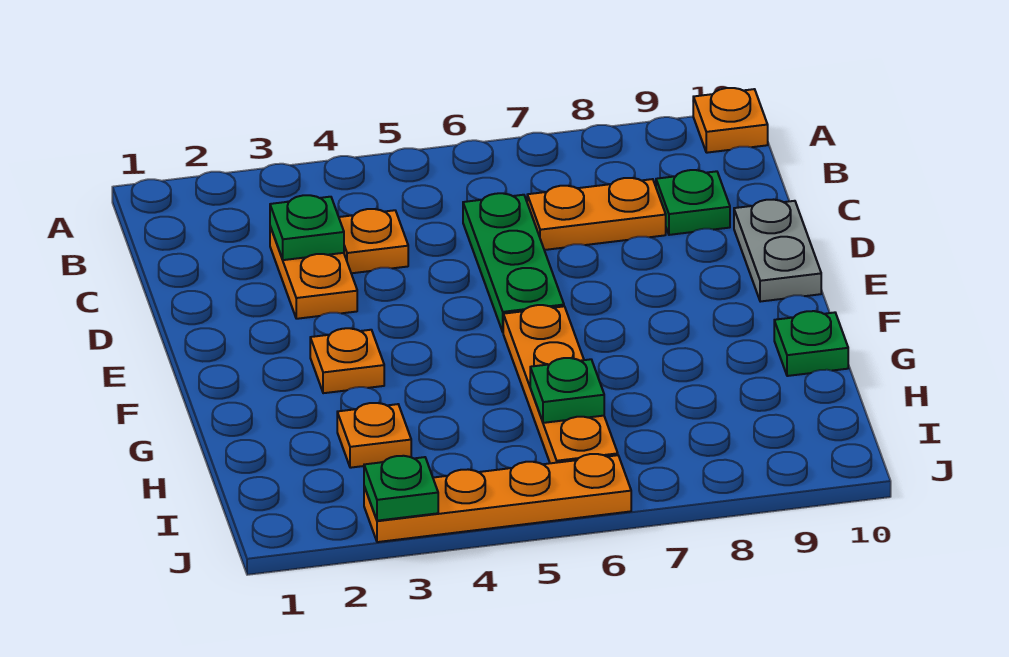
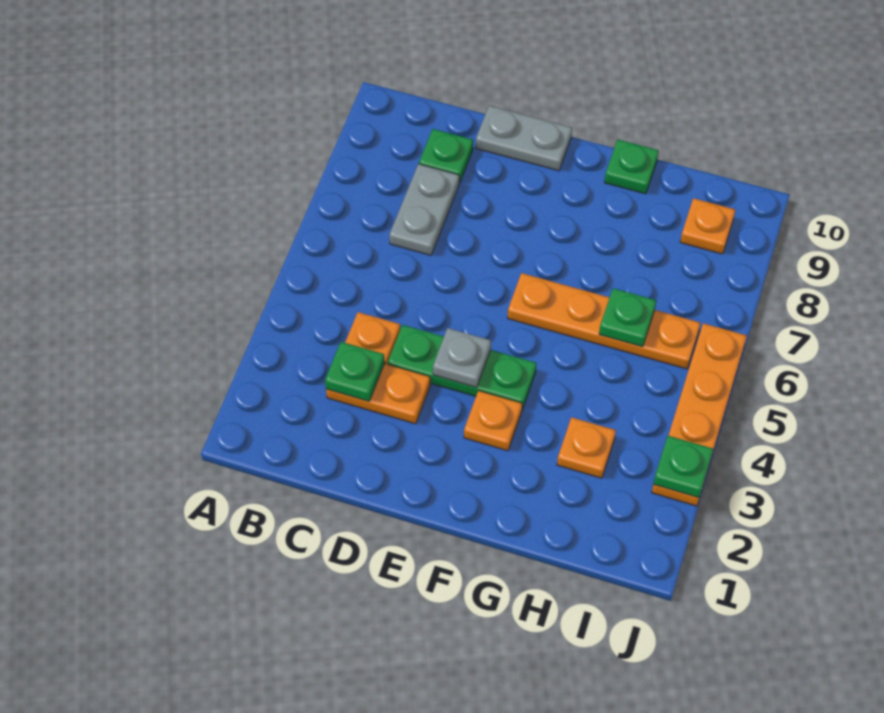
orange plate A10 level 1 -> orange plate I9 level 1
green plate C6:E6 level 1 -> green plate D4:F4 level 1
orange plate C7:C8 level 1 -> grey plate C7:C8 level 1
none -> grey plate E4 level 2

